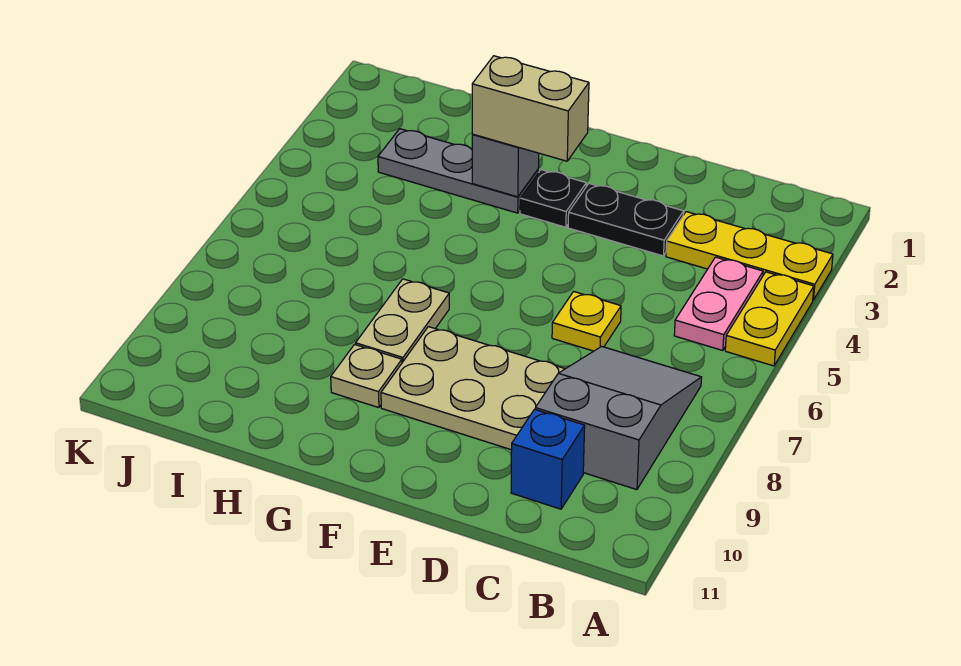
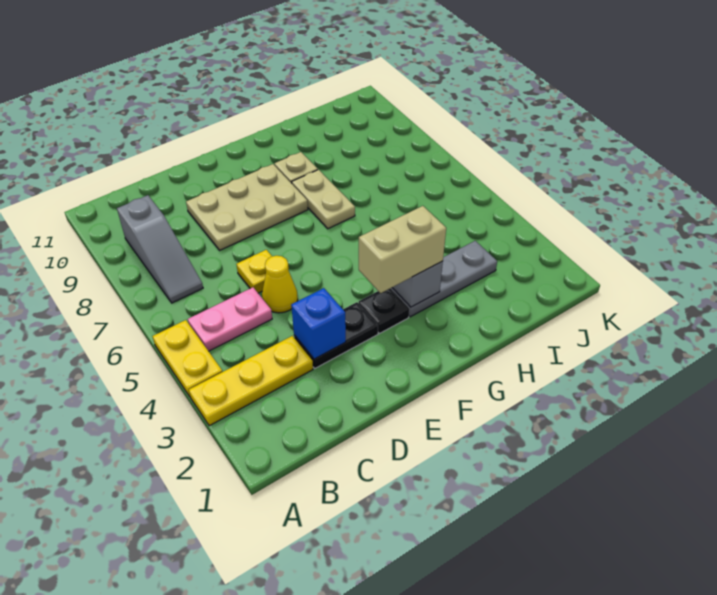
pink plate B4:B5 level 1 -> pink plate B5:C5 level 1
grey slope B7:C9 level 1 top 9 -> grey slope B7:B9 level 1 top 9
blue brick C10 level 1 -> blue brick D3 level 2
none -> yellow cone D5 level 1

